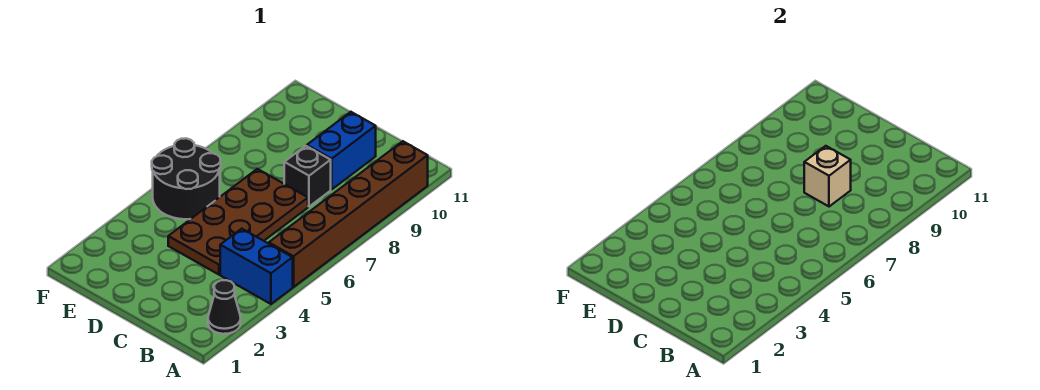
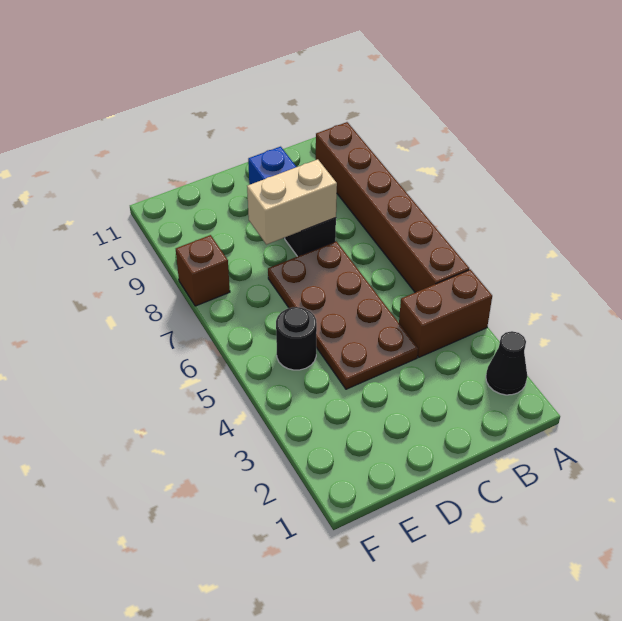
blue brick A4:B4 level 1 -> brown brick A4:B4 level 1
tan brick C8 level 2 -> tan brick C8:D8 level 2
black round brick E5:F6 level 1 -> black round brick E5 level 1
none -> brown brick F8 level 1

